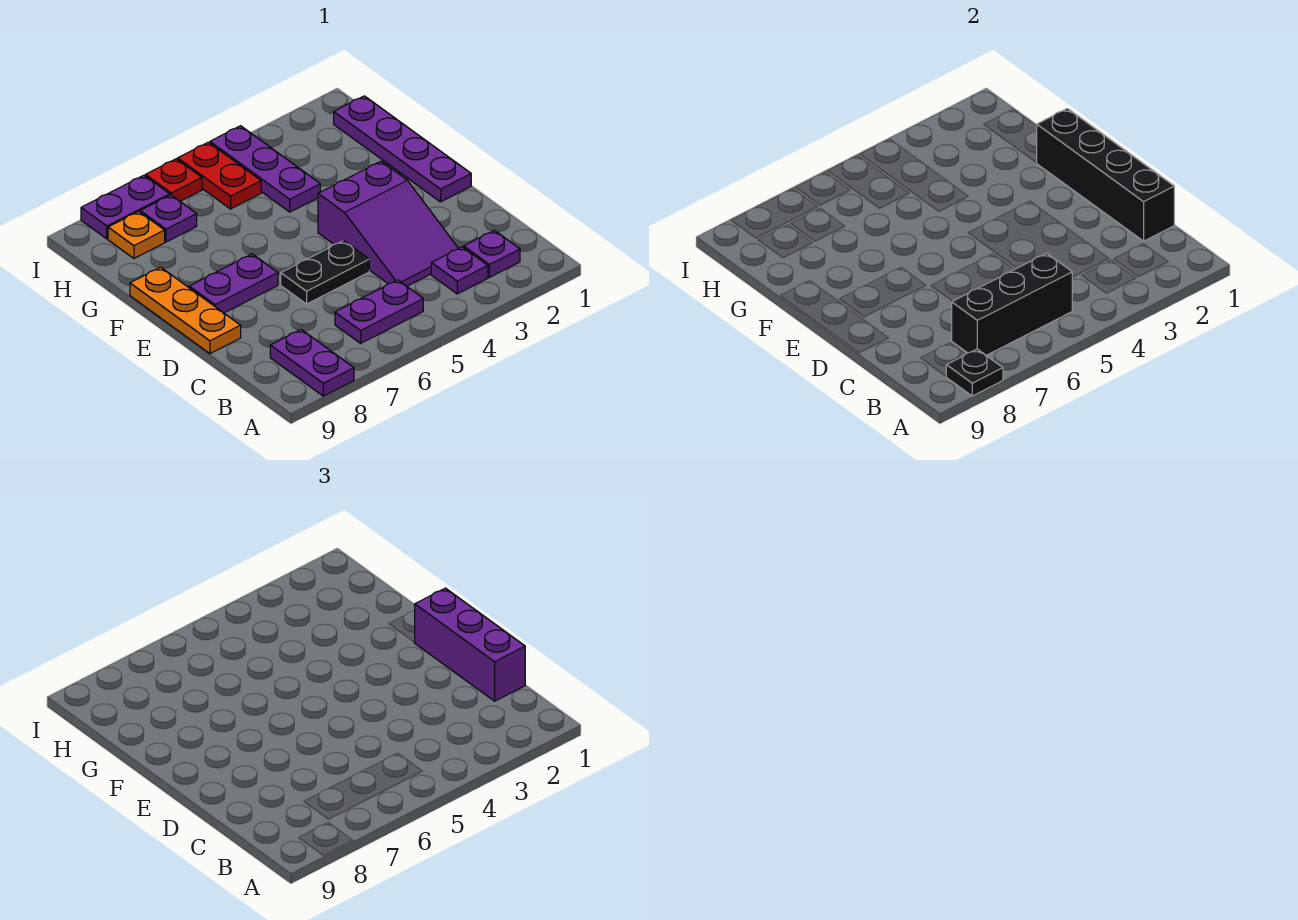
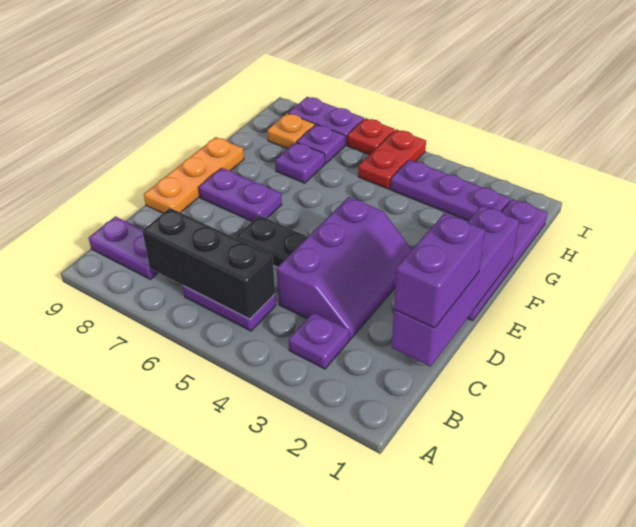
purple plate A8:B8 level 1 -> purple plate B8:B9 level 1
black plate A8 level 2 -> none
purple plate B2 level 1 -> purple plate G7 level 1
black brick C1:F1 level 2 -> purple brick C1:F1 level 2
purple brick C1:E1 level 3 -> purple brick C1:D1 level 3
purple slope C3:E4 level 1 top E -> purple slope C3:E4 level 1 top 4
purple plate G4:I4 level 1 -> purple plate H2:H4 level 1

